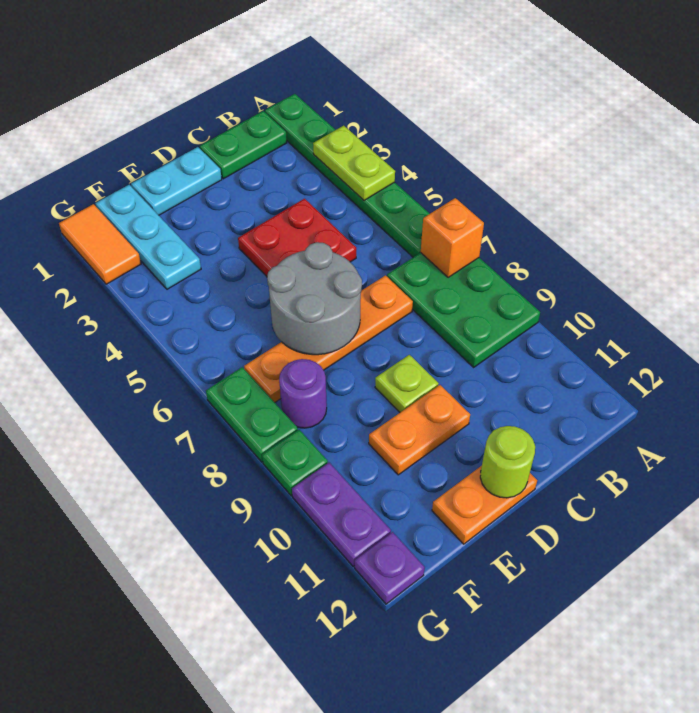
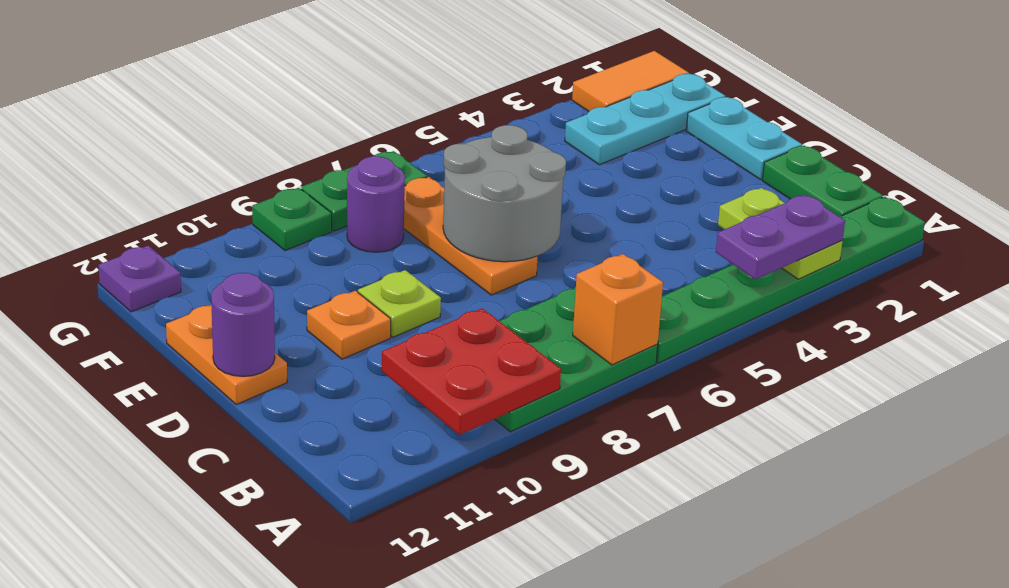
lime plate A3:A4 level 2 -> lime plate A3:B3 level 2
red plate C4:D5 level 1 -> red plate A9:B10 level 2
orange plate C7:F7 level 1 -> orange plate D7:F7 level 1
orange plate D10:E10 level 1 -> orange plate D10 level 1
lime round brick D12 level 2 -> purple round brick D12 level 2
purple plate G10:G11 level 1 -> purple plate A3:A4 level 3

